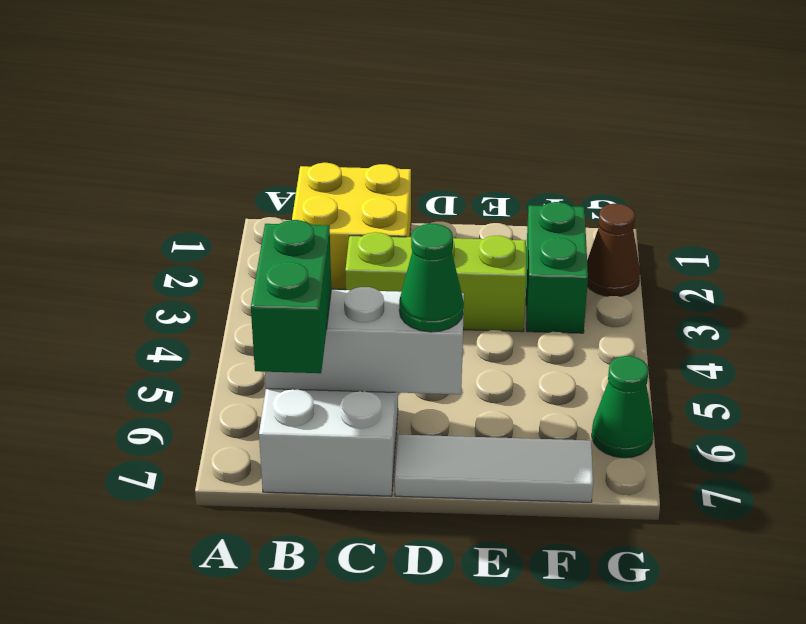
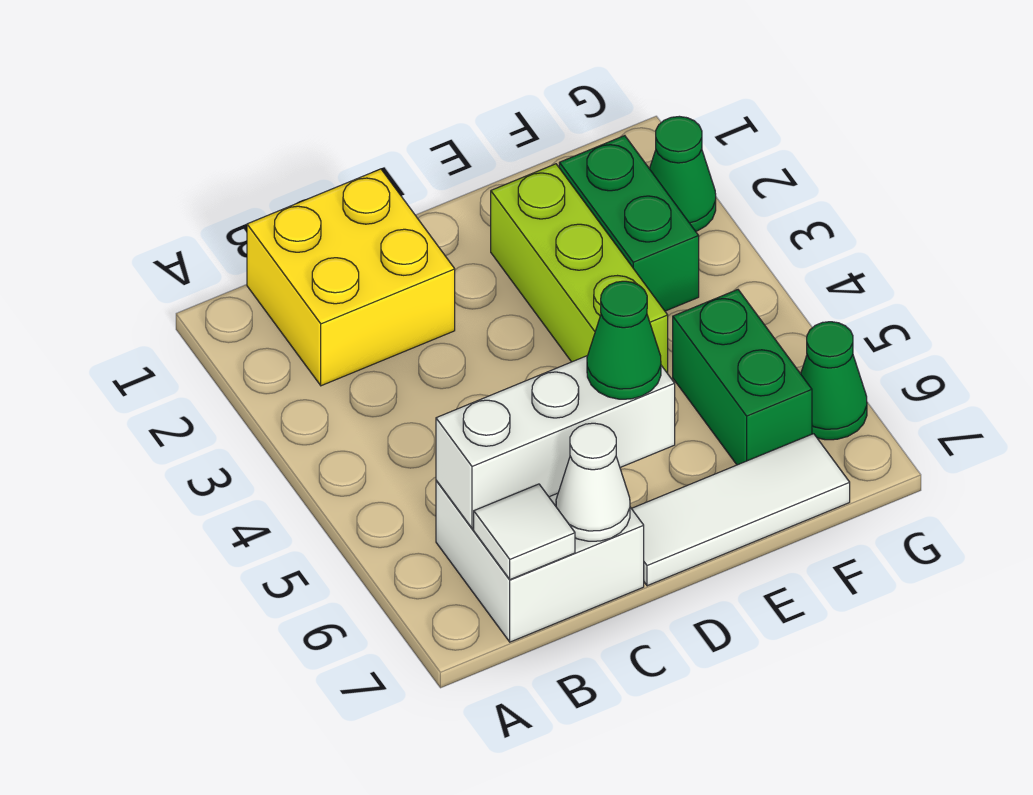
green brick B6:B7 level 3 -> green brick F5:F6 level 1
none -> white tile B7 level 2
lime brick C3:E3 level 1 -> lime brick E2:E4 level 1
none -> white cone C7 level 2
brown cone G2 level 1 -> green cone G2 level 1

